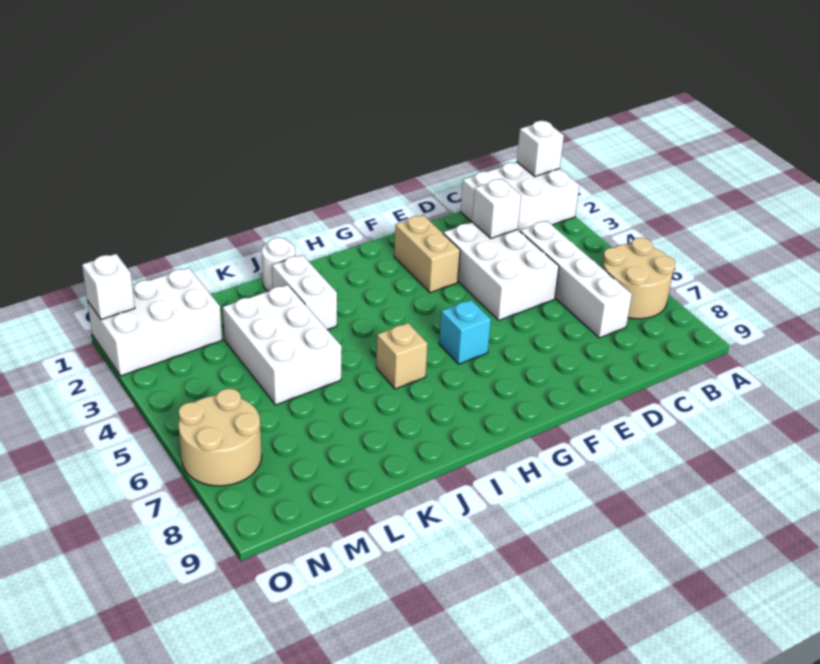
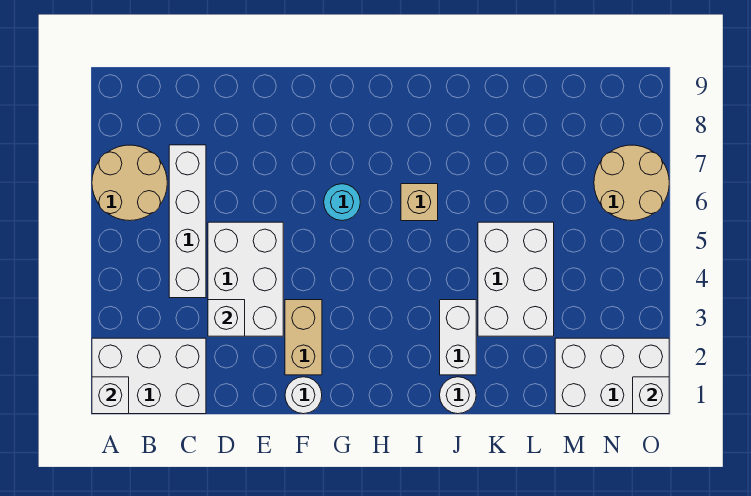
none -> white round brick F1 level 1
cyan brick G6 level 1 -> cyan round brick G6 level 1

